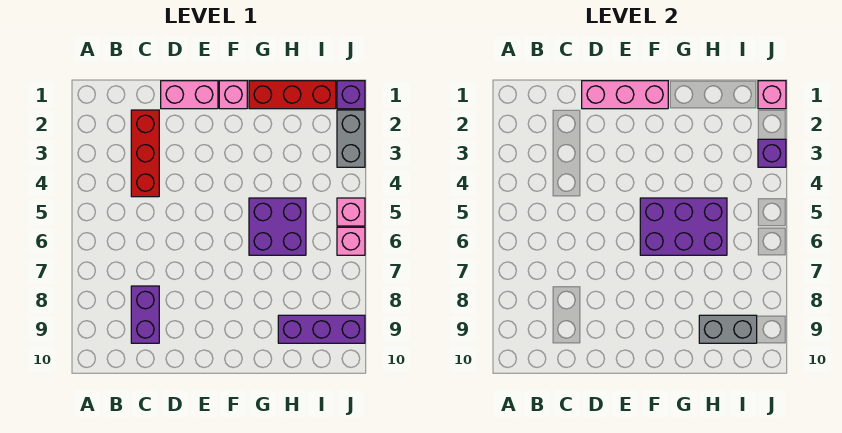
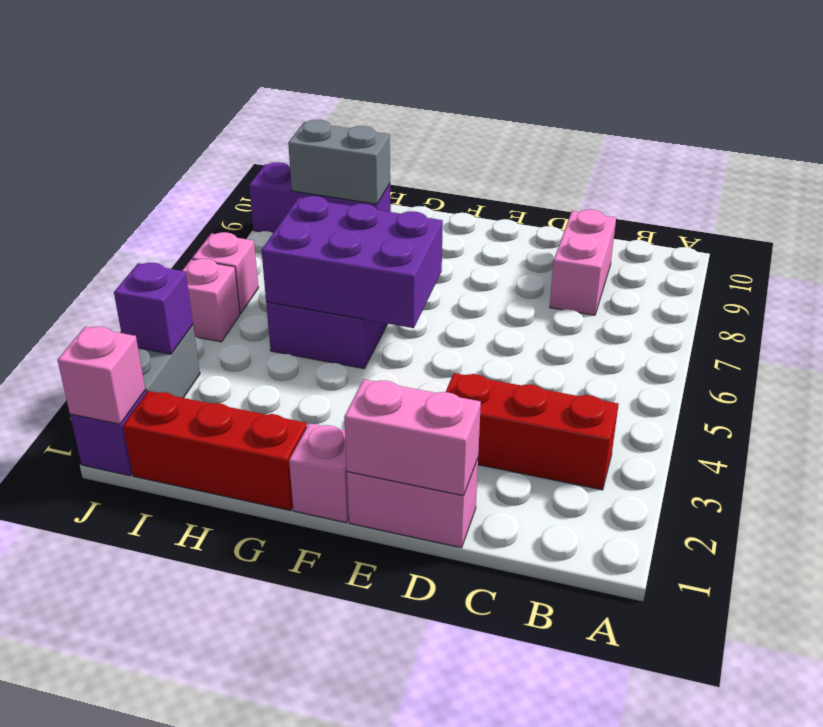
red brick C2:C4 level 1 -> red brick B3:D3 level 1
purple brick C8:C9 level 1 -> pink brick C8:C9 level 1
pink brick D1:F1 level 2 -> pink brick D1:E1 level 2

